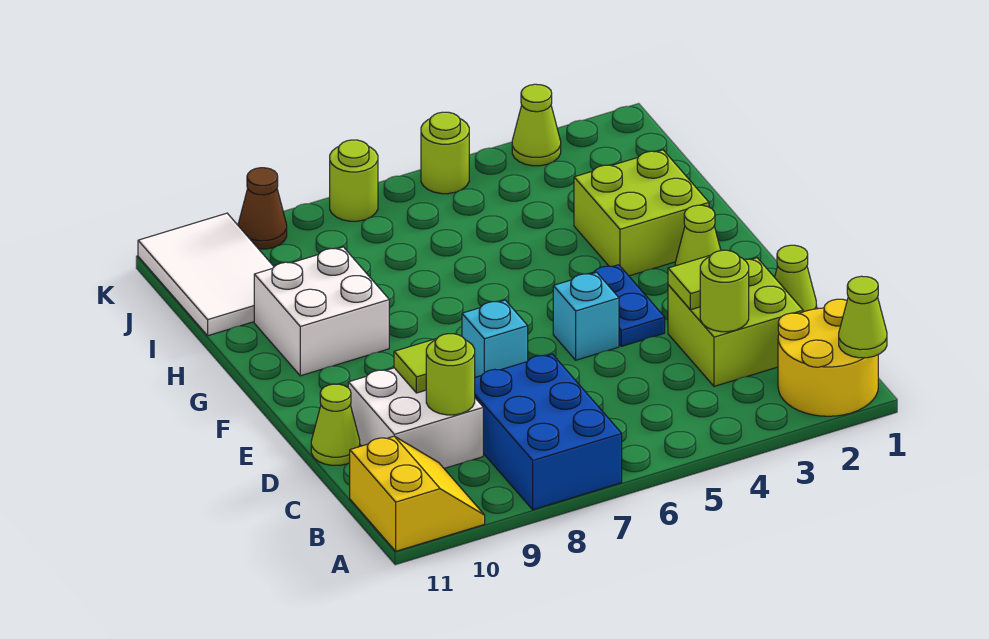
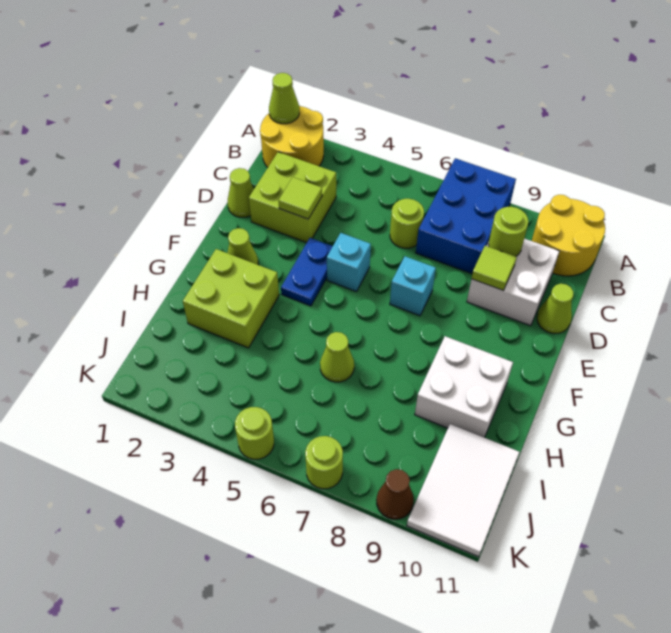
yellow slope A10:B11 level 1 top 11 -> yellow round brick A10:B11 level 1
lime round brick C3 level 2 -> lime round brick C6 level 1
lime cone K3 level 1 -> lime cone H6 level 1

